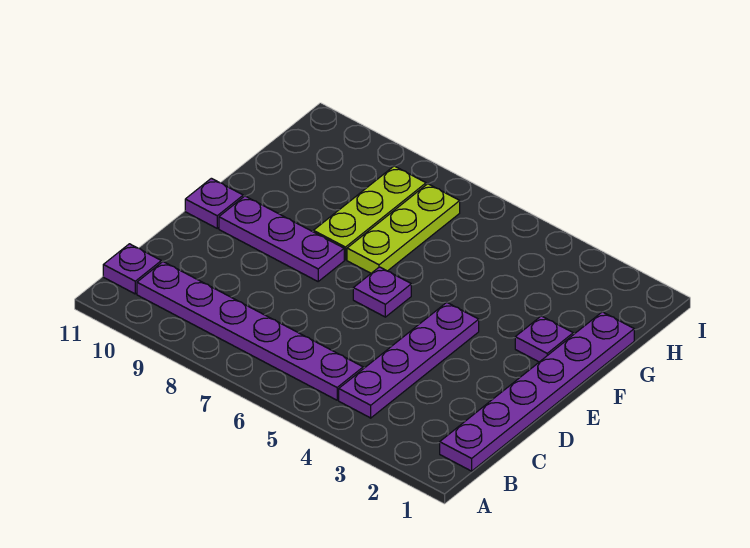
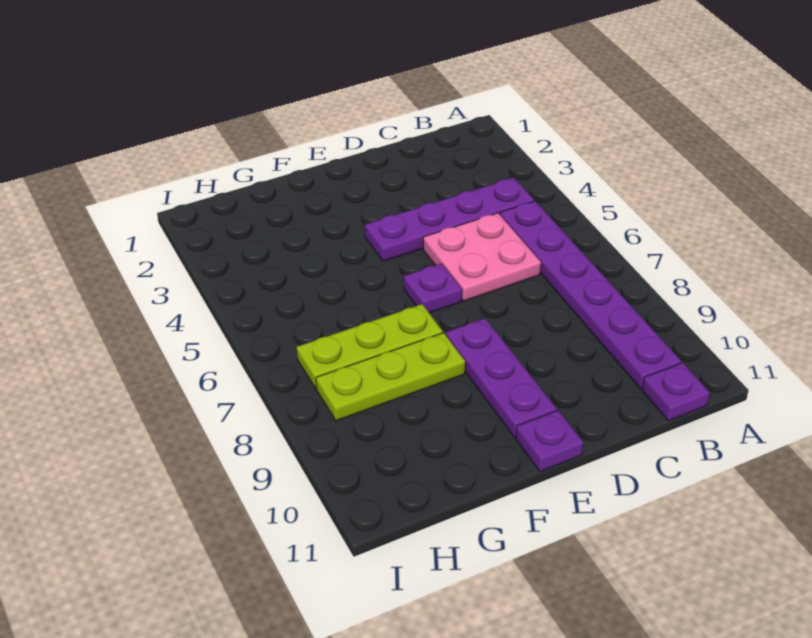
purple plate B1:G1 level 1 -> none
none -> pink plate C5:D6 level 1
purple plate F2 level 1 -> none

